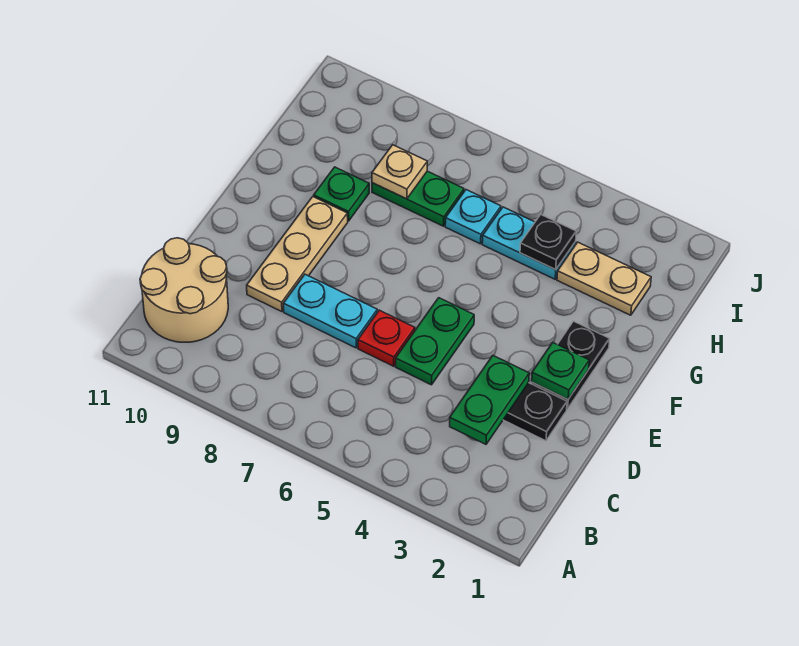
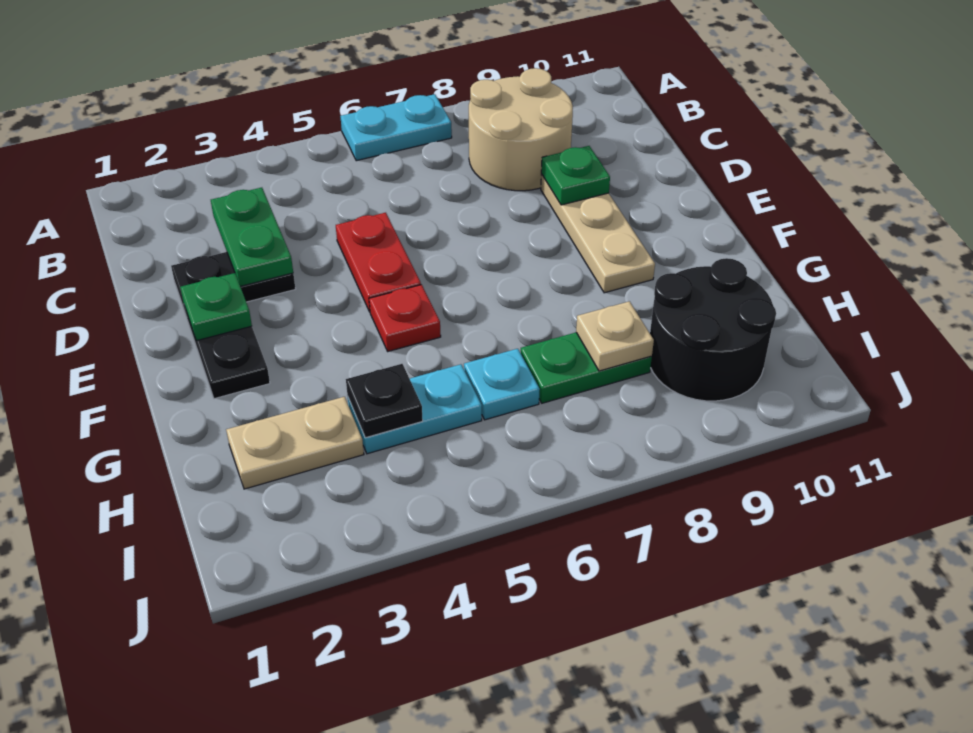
tan round brick B10:C11 level 1 -> tan round brick B8:C9 level 1
green plate D5:E5 level 1 -> red plate D5:E5 level 1
red plate D6 level 1 -> red plate F5 level 1
cyan plate D7:D8 level 1 -> cyan plate A6:A7 level 1
green plate G9 level 1 -> green plate D9 level 2
none -> black round brick H9:I10 level 1

